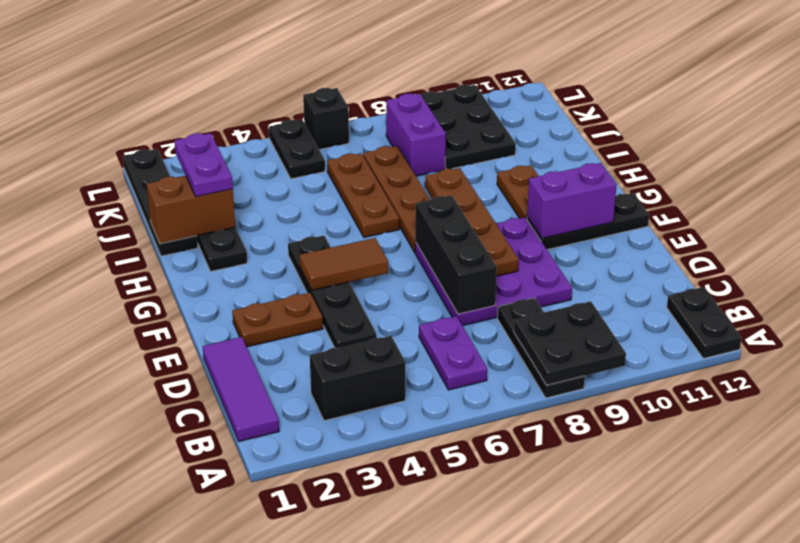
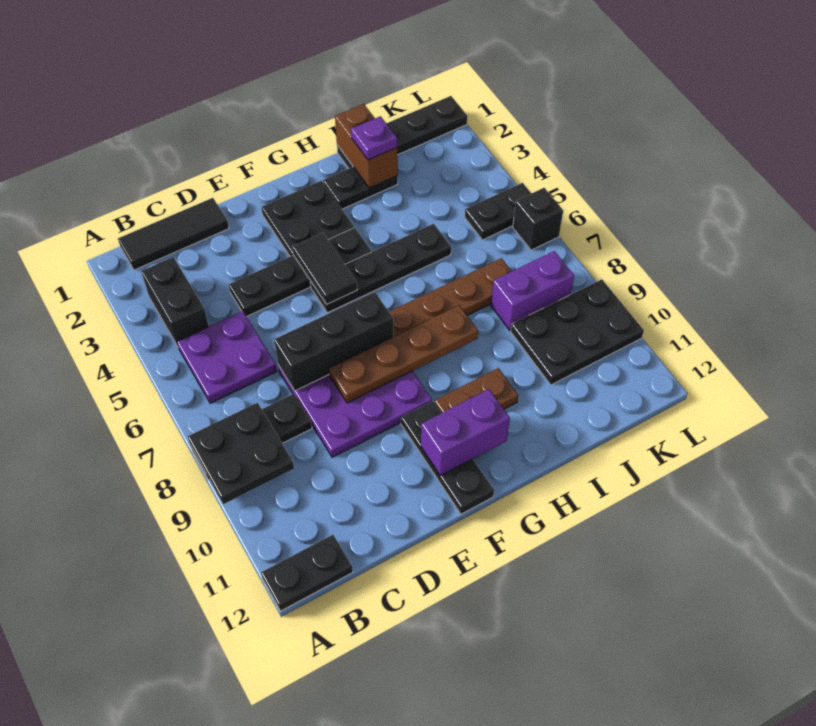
purple tile B1:D1 level 1 -> black tile B1:D1 level 1
purple plate B6:C6 level 1 -> purple plate B5:C6 level 1
brown plate E2:E3 level 1 -> none
none -> black plate F2:G3 level 1
brown tile F4:F5 level 2 -> black tile F4:F5 level 2
none -> black plate F5:I5 level 1
purple brick F10:F11 level 2 -> purple brick F11:G11 level 2
brown plate H6:J6 level 1 -> none
purple plate I2:J2 level 3 -> purple plate I2 level 3

